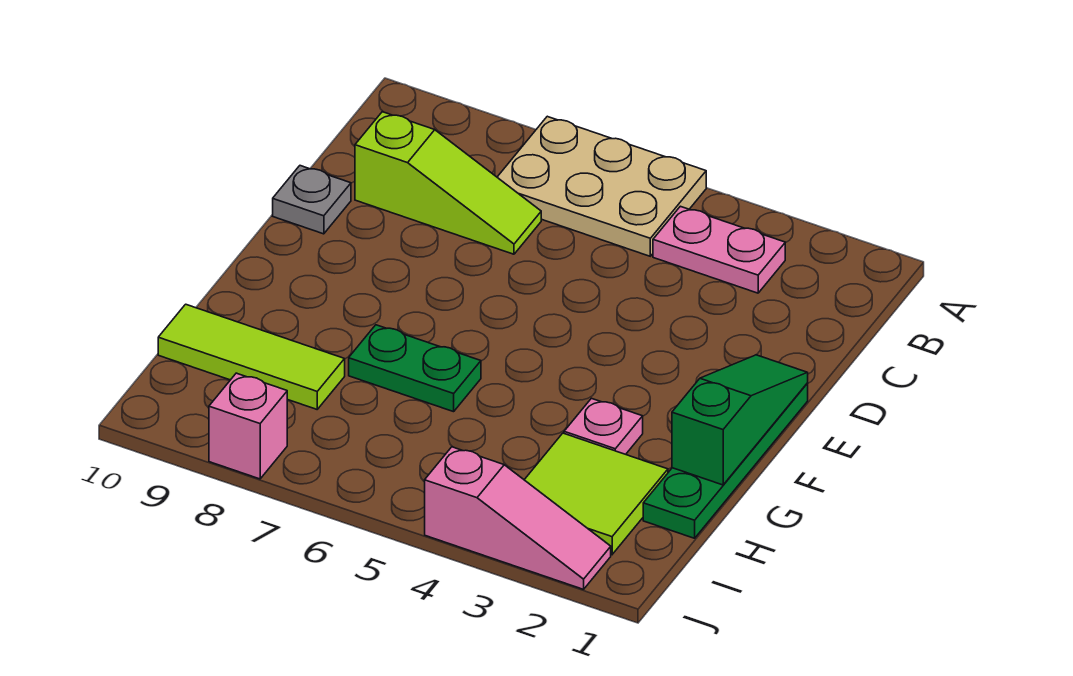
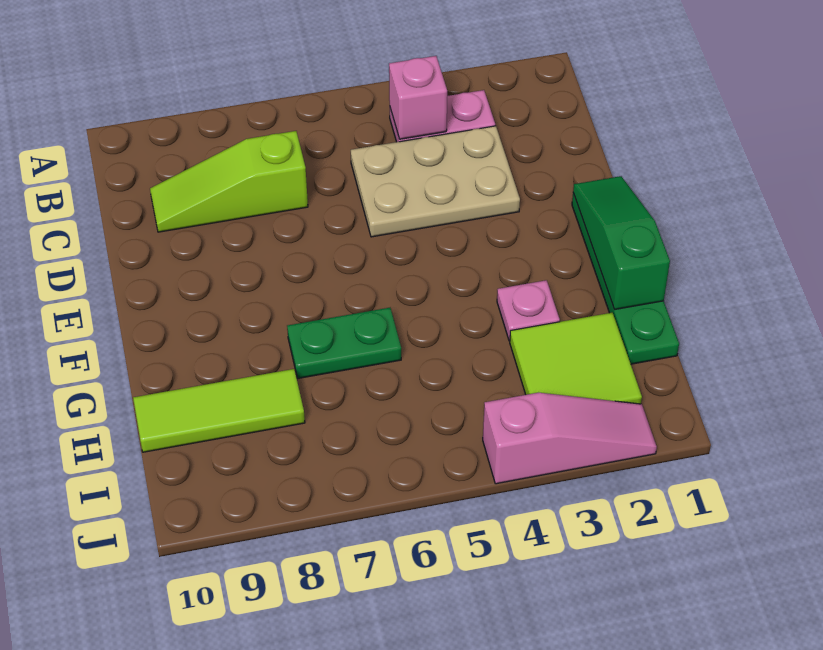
tan plate A5:B7 level 1 -> tan plate C3:D5 level 1
lime slope C7:C9 level 1 top 9 -> lime slope C7:C9 level 1 top 7
grey plate D10 level 1 -> none
pink brick J8 level 1 -> pink brick B4 level 2

